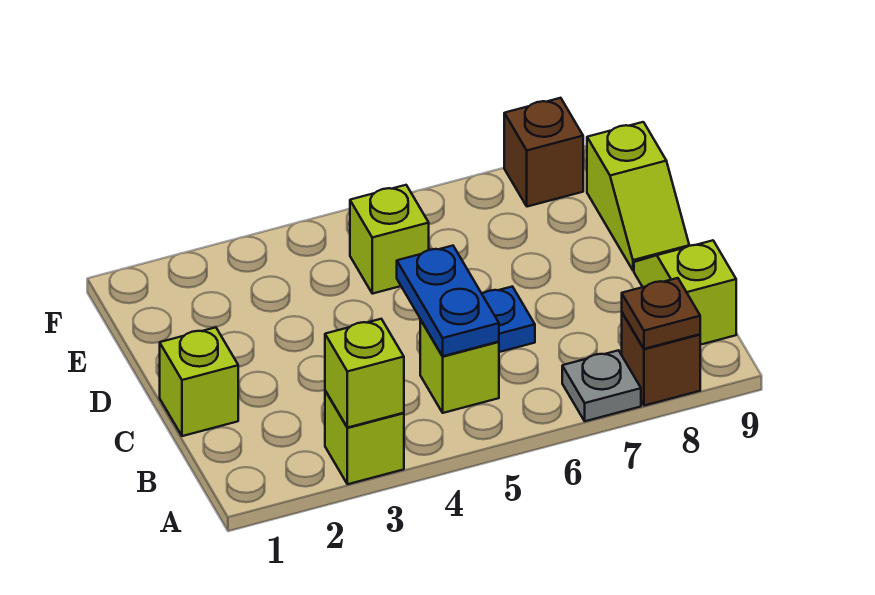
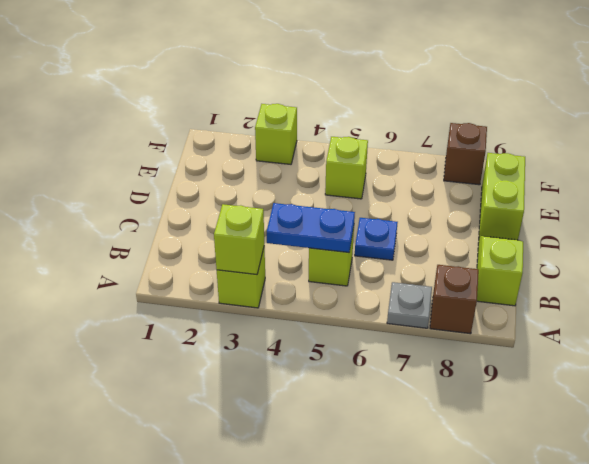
brown plate A8 level 2 -> none
blue plate B5:C5 level 2 -> blue plate B4:B5 level 2
lime brick C1 level 1 -> lime brick F3 level 1
lime slope D9:E9 level 1 top E -> lime brick D9:E9 level 1

